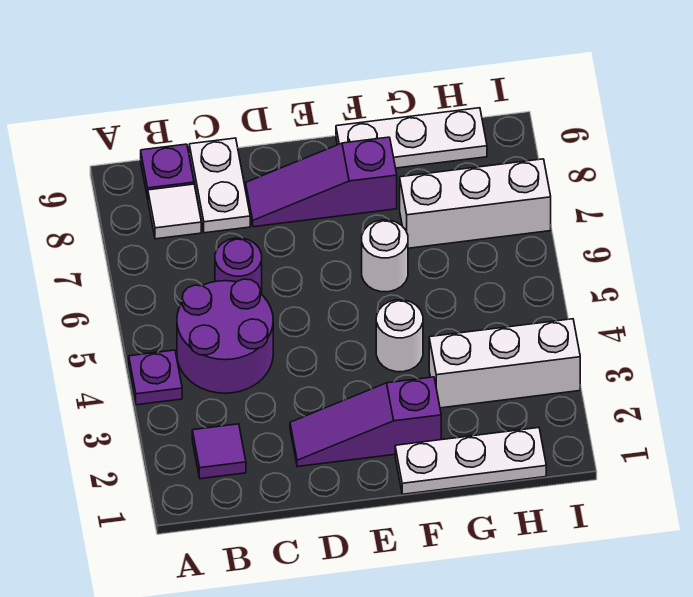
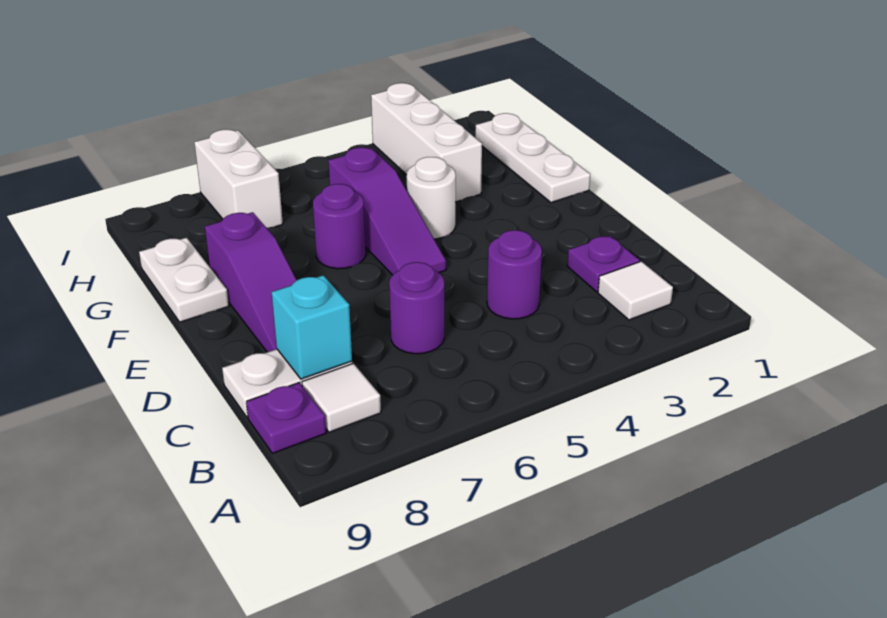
purple plate A4 level 1 -> purple plate C2 level 1
purple tile B2 level 1 -> white tile B2 level 1
purple round brick B4:C5 level 1 -> purple round brick C4 level 1
none -> cyan brick C8 level 2
purple slope D2:F2 level 1 top F -> purple slope E5:G5 level 1 top G
white round brick F6 level 1 -> purple round brick F6 level 1
white plate F9:H9 level 1 -> white plate F9:G9 level 1
white brick G7:I7 level 1 -> white brick H7:I7 level 1

